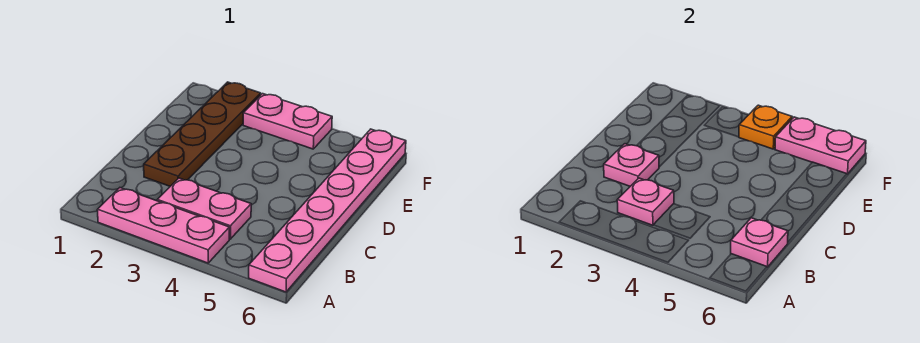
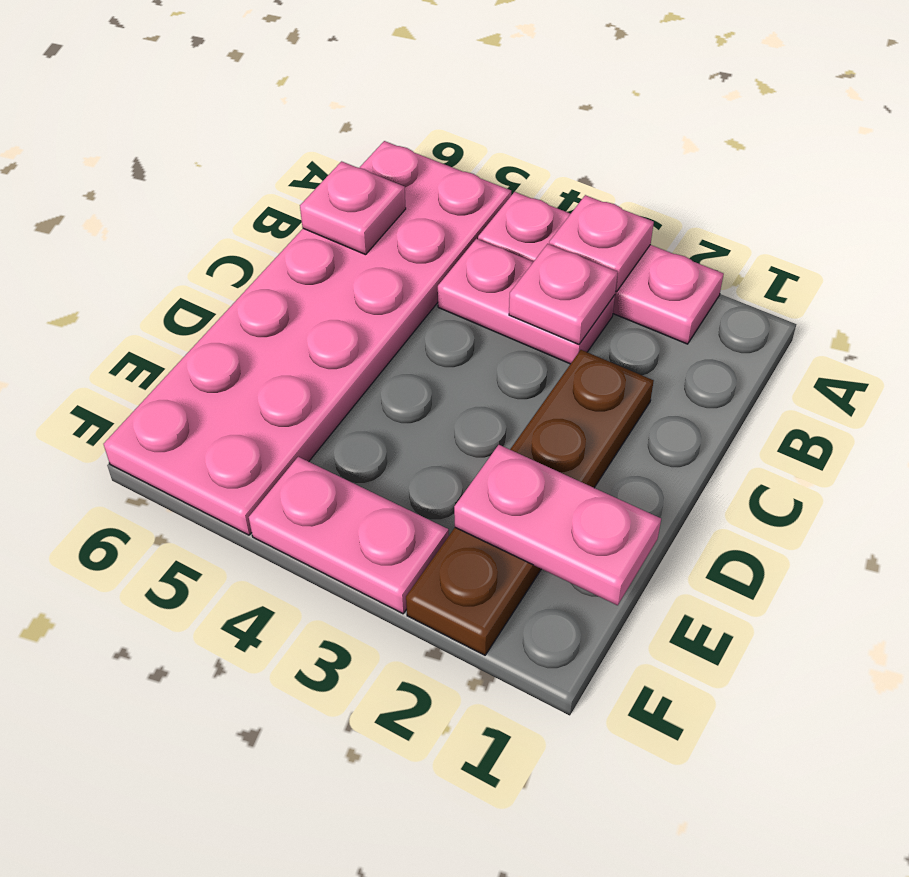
pink plate A6:F6 level 1 -> pink plate A5:F6 level 1
pink plate C2 level 2 -> pink plate A3 level 2
orange plate F4 level 2 -> none
pink plate F5:F6 level 2 -> pink plate E1:E2 level 2

